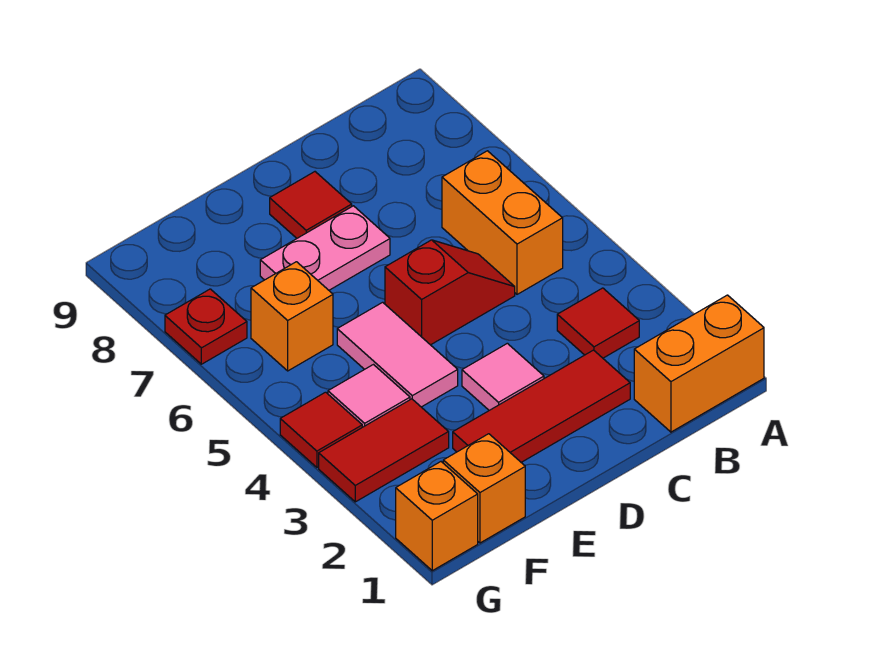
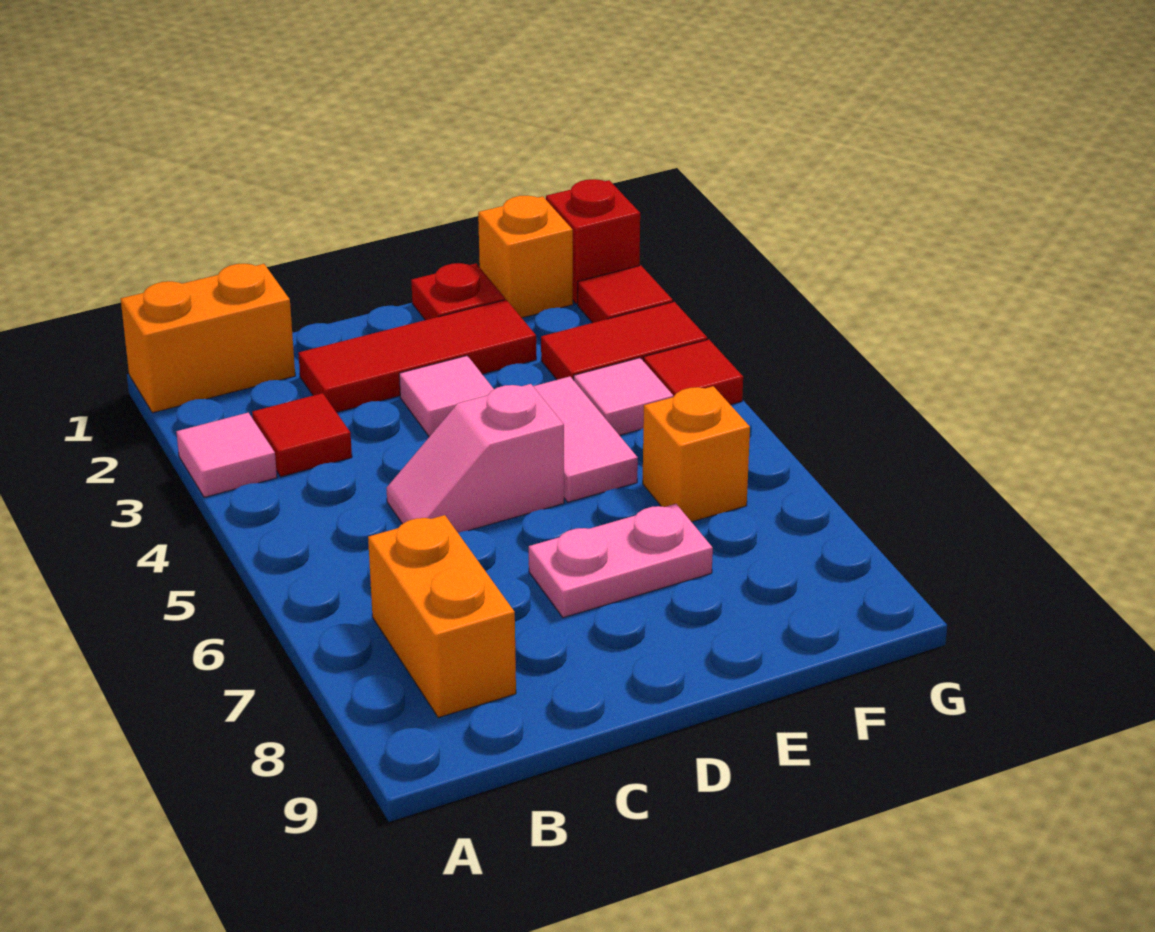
none -> pink tile A3 level 1
orange brick B5:B6 level 1 -> orange brick B7:B8 level 1
red slope C5:D5 level 1 top D -> pink slope C5:D5 level 1 top D
red tile D8 level 1 -> red tile G2 level 1
orange brick G1 level 1 -> red brick G1 level 1
red plate G7 level 1 -> red plate E1 level 1

